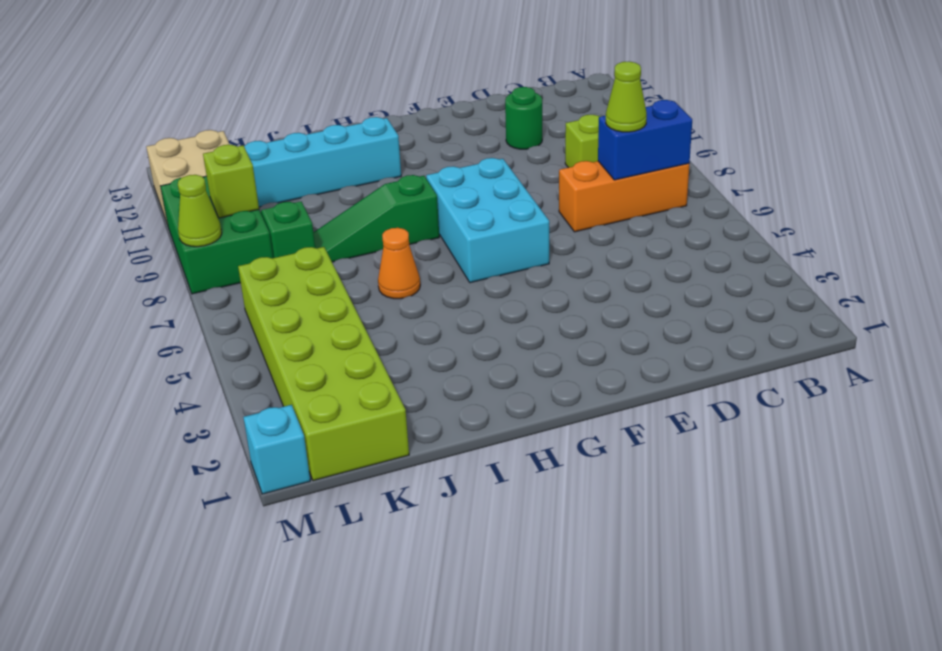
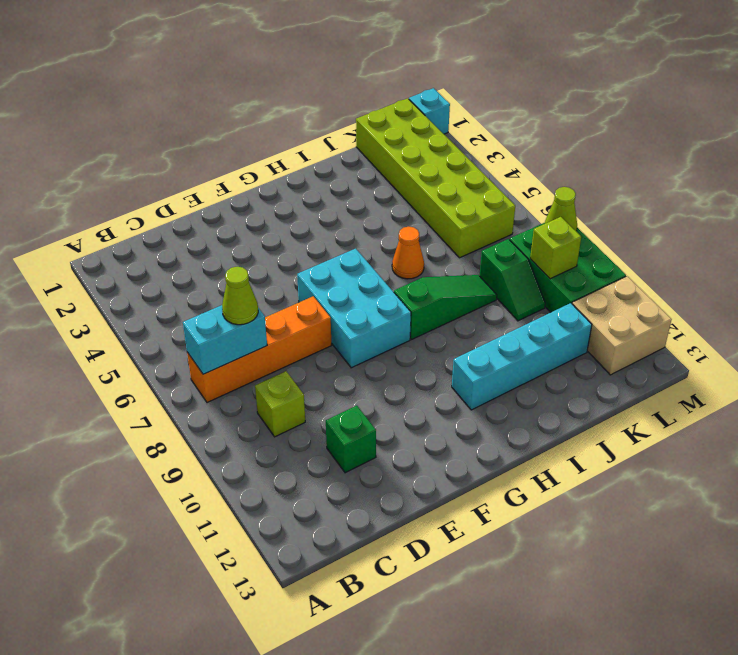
orange brick B7:D7 level 1 -> orange brick B7:E7 level 1
blue brick B7:C7 level 2 -> cyan brick B7:C7 level 2
green round brick D11 level 1 -> green brick D11 level 1

